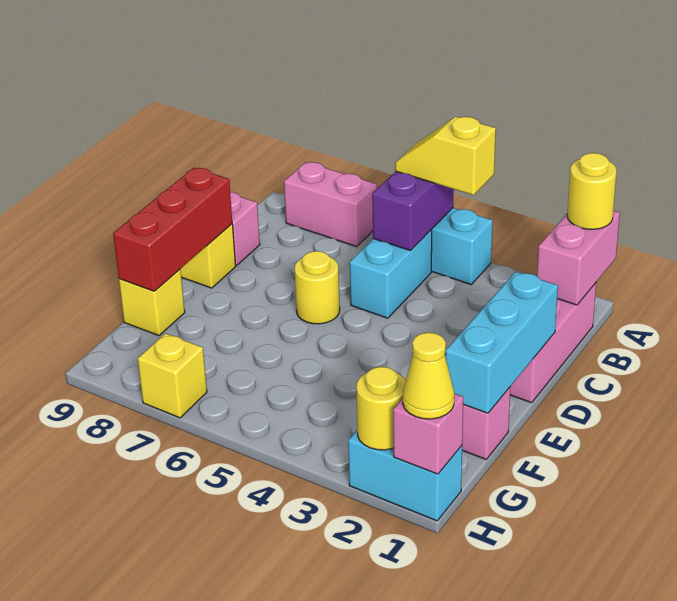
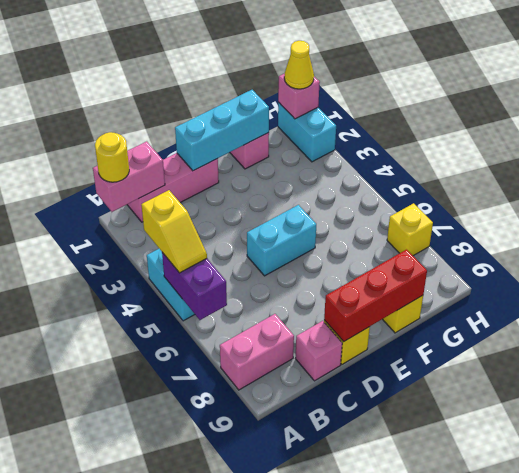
purple brick A5:B5 level 2 -> purple brick A5:A6 level 2
pink brick A7:A8 level 1 -> pink brick A8:B8 level 1
cyan brick B5:C5 level 1 -> cyan brick D5:E5 level 1
yellow round brick D6 level 1 -> none
yellow round brick H2 level 2 -> none

